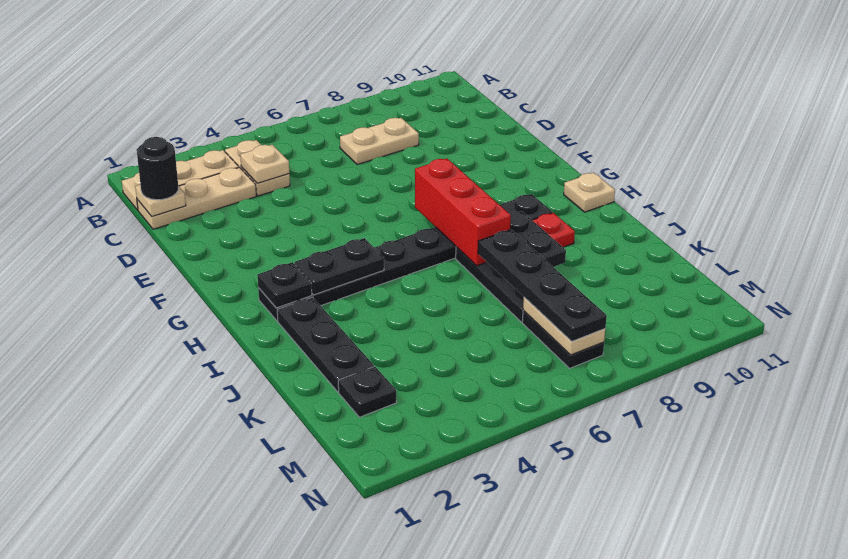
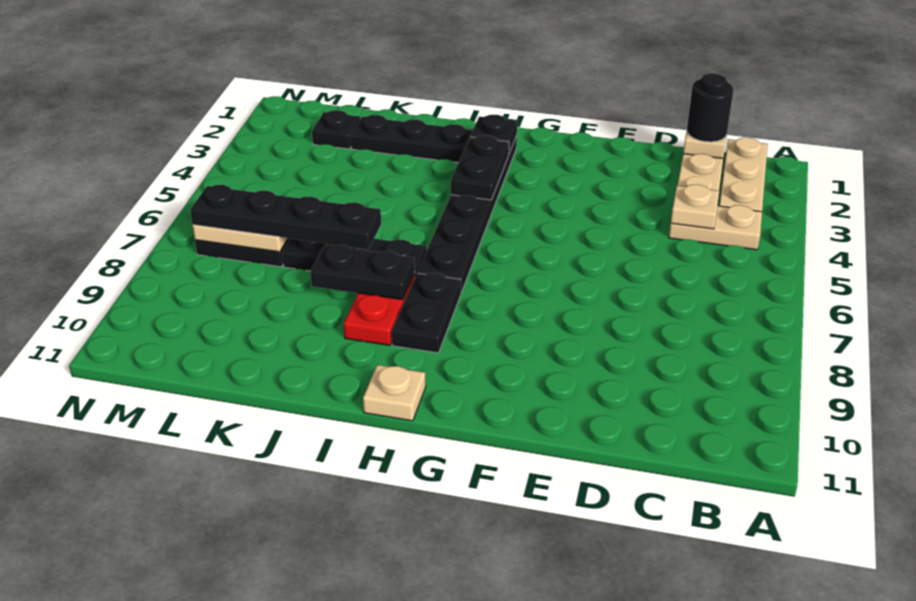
tan plate C7:C8 level 1 -> none
red brick G7:I7 level 2 -> none

